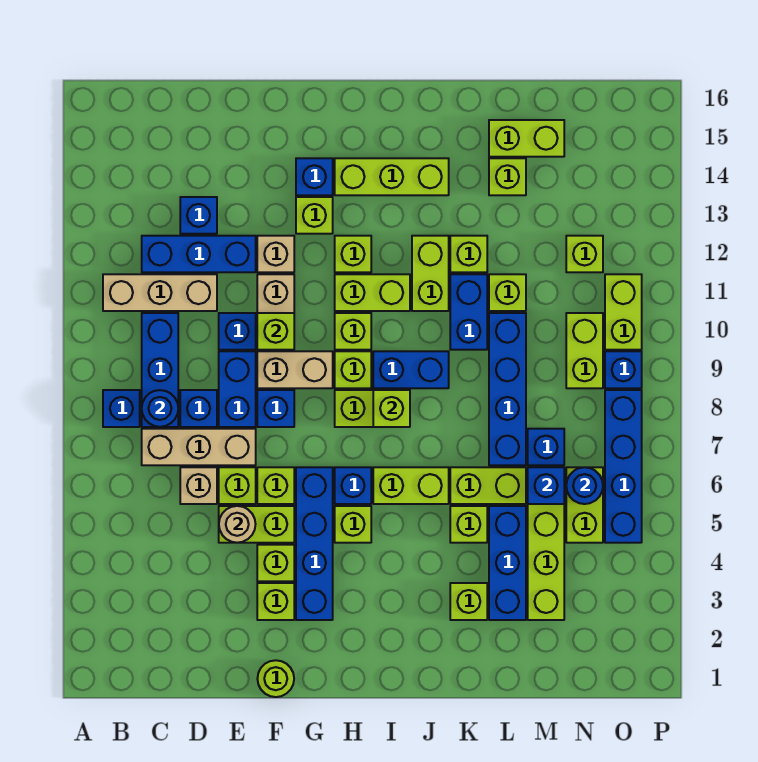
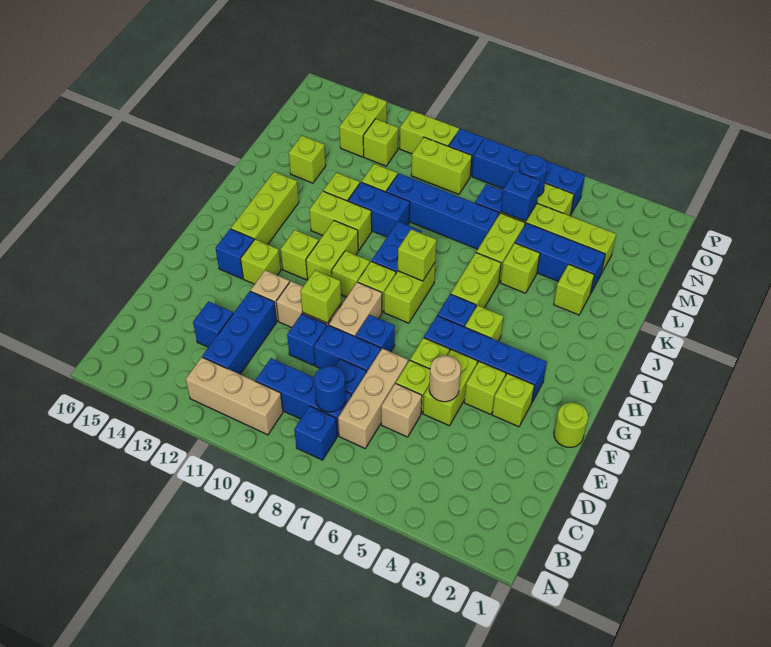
tan brick B11:D11 level 1 -> tan brick B10:B12 level 1
lime brick L15:M15 level 1 -> lime brick N13:O13 level 1

